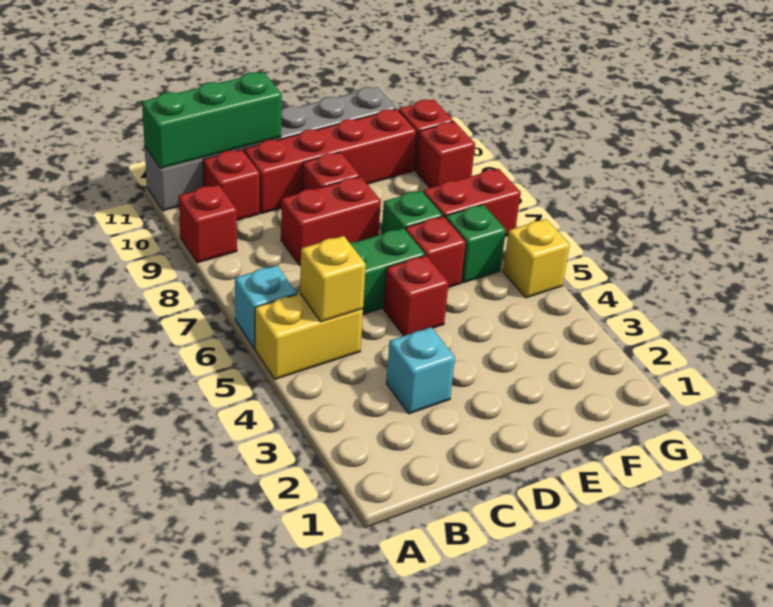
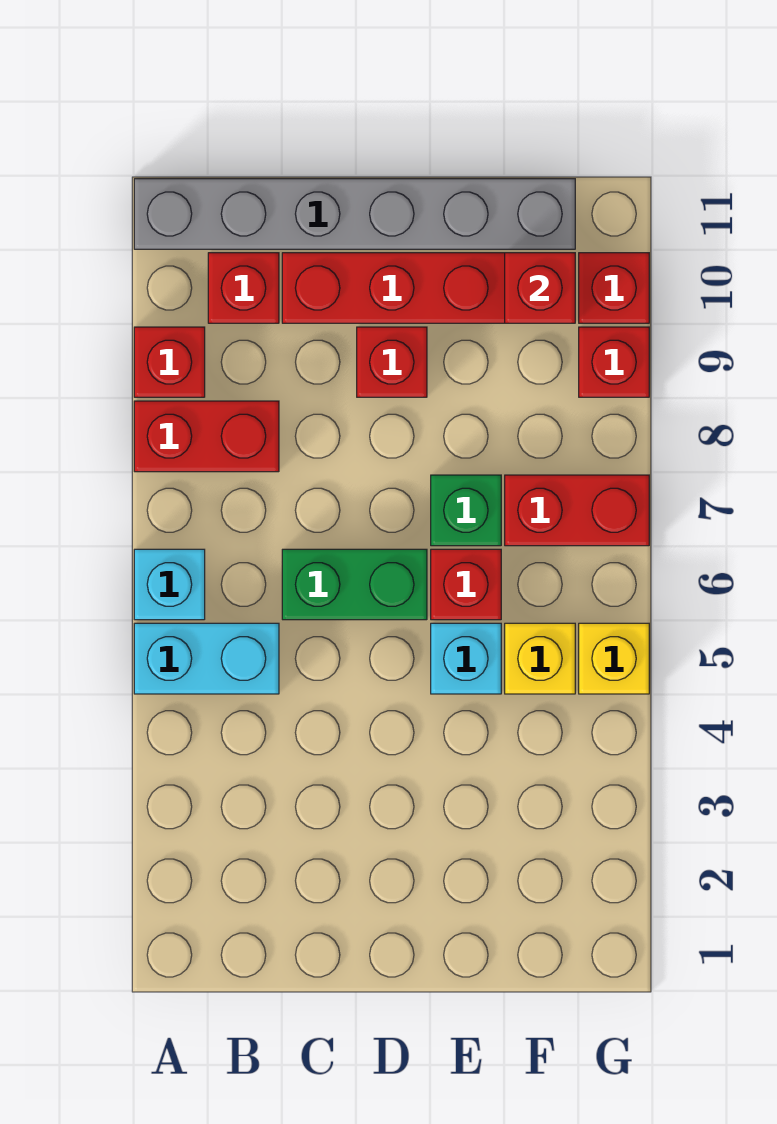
yellow brick A5:B5 level 1 -> cyan brick A5:B5 level 1
green brick A11:C11 level 2 -> none
yellow brick B5 level 2 -> yellow brick F5 level 1
cyan brick C3 level 1 -> cyan brick E5 level 1
red brick C8:D8 level 1 -> red brick A8:B8 level 1
red brick D5 level 1 -> red brick F10 level 2
green brick F6 level 1 -> none

